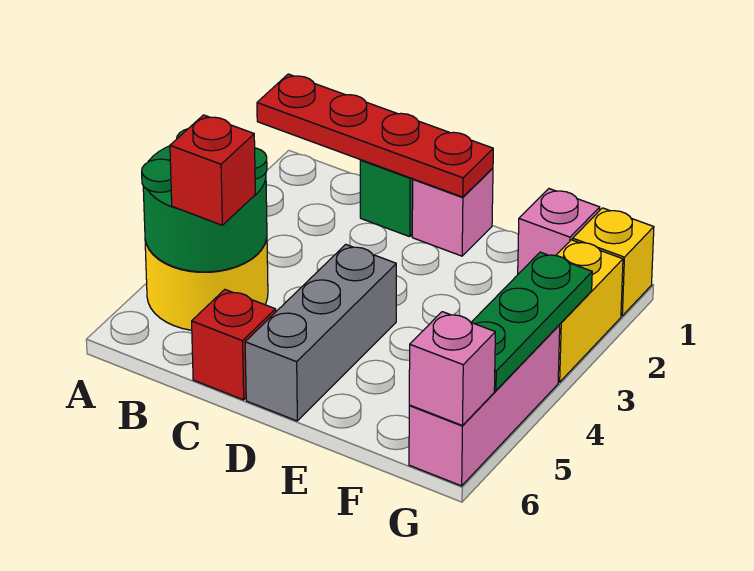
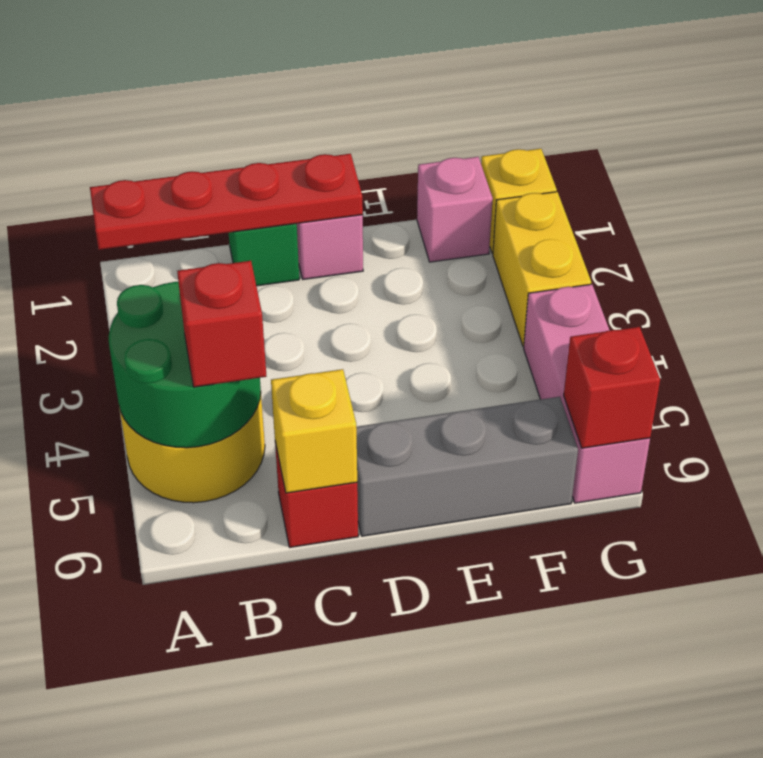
none -> yellow brick C6 level 2
grey brick D4:D6 level 1 -> grey brick D6:F6 level 1
green plate G3:G5 level 2 -> none
pink brick G6 level 2 -> red brick G6 level 2

